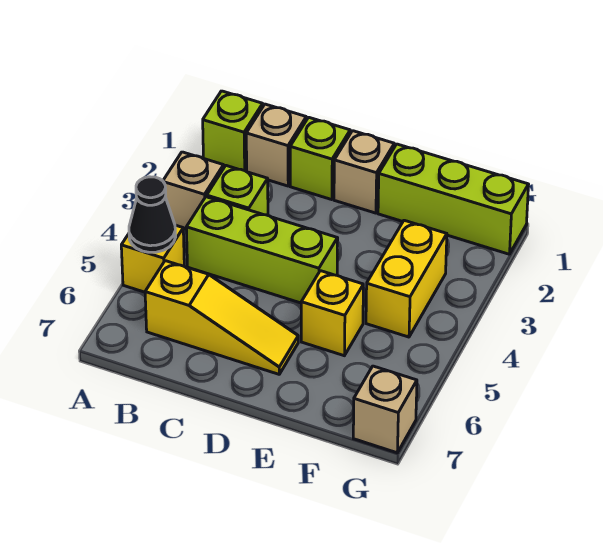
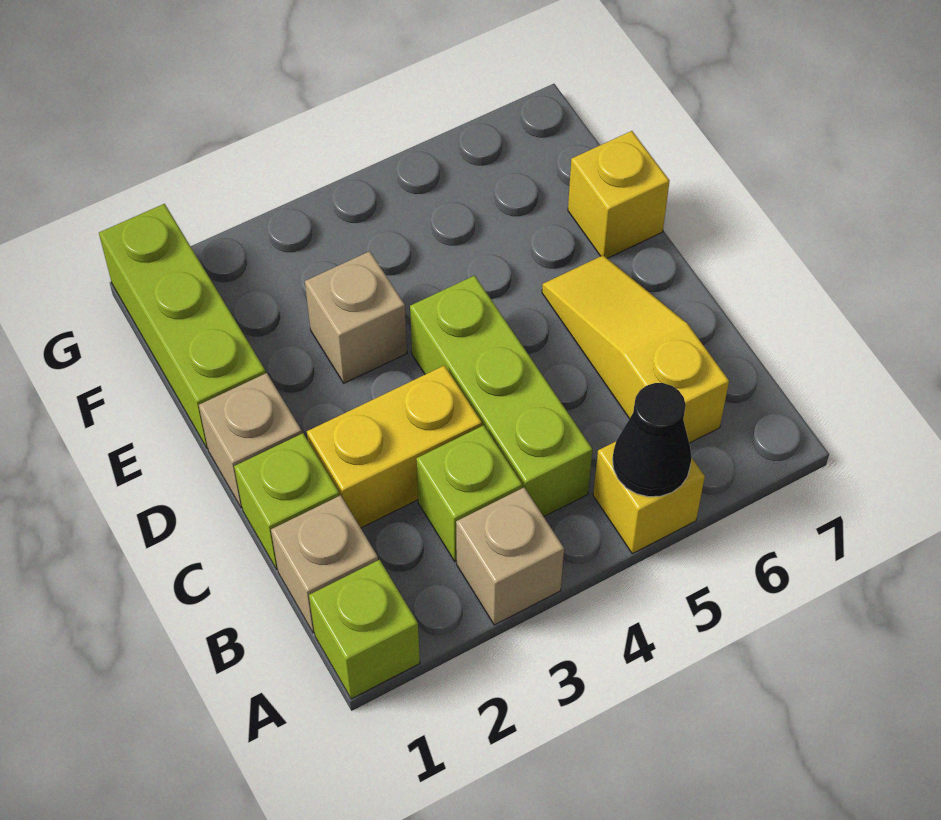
yellow brick E5 level 1 -> yellow brick E7 level 1
yellow brick F3:F4 level 1 -> yellow brick C2:C3 level 1
tan brick G7 level 1 -> tan brick E3 level 1

